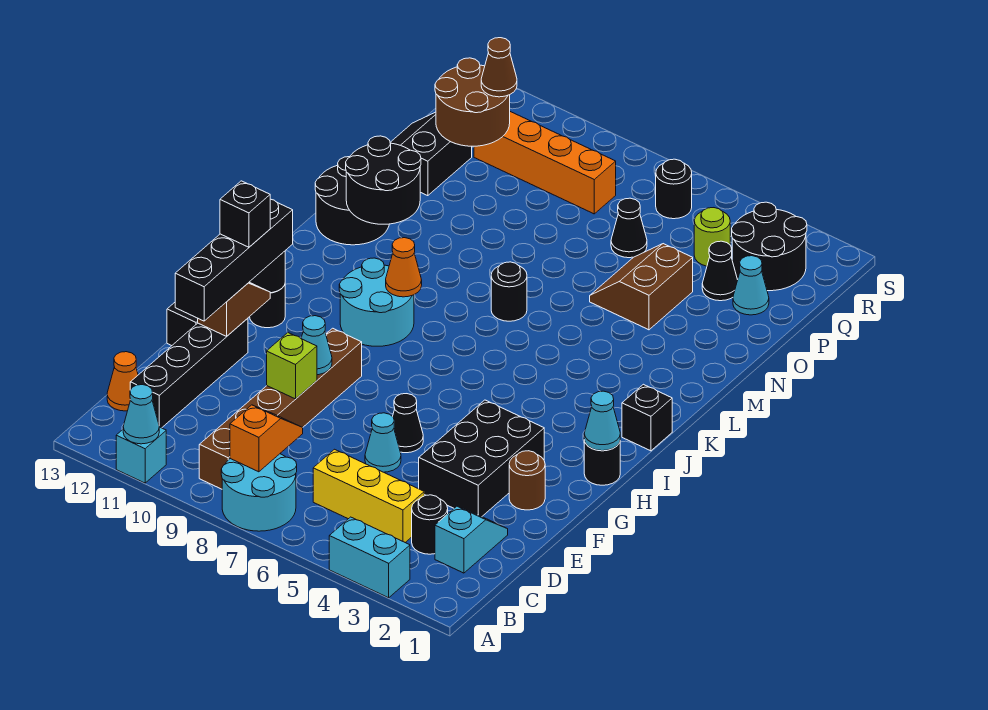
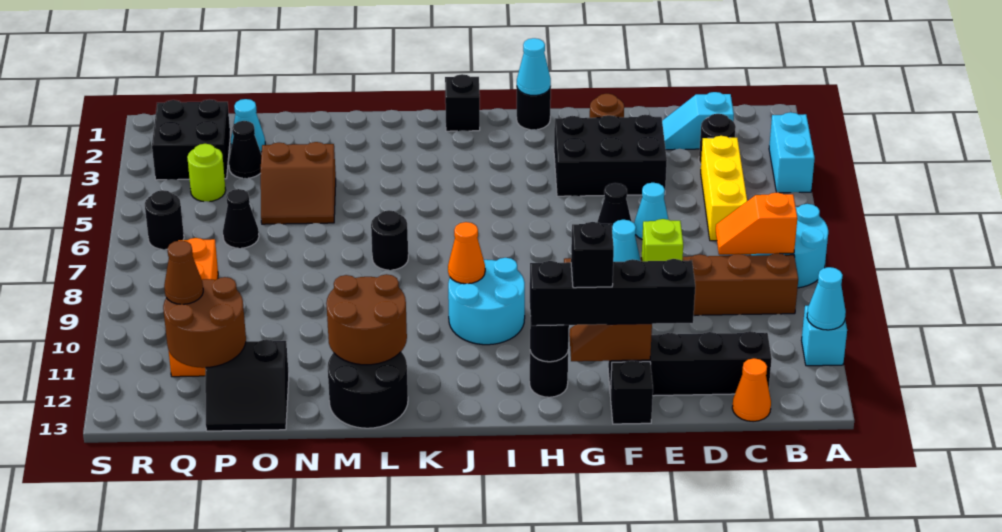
black round brick L11:M12 level 2 -> brown round brick L11:M12 level 2
black round brick Q2:R3 level 1 -> black brick Q2:R3 level 1

